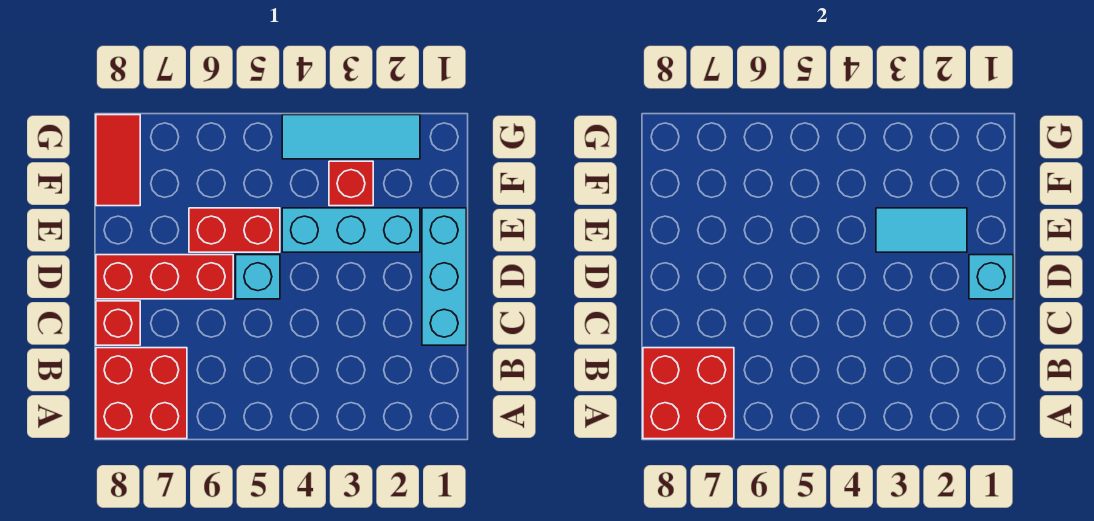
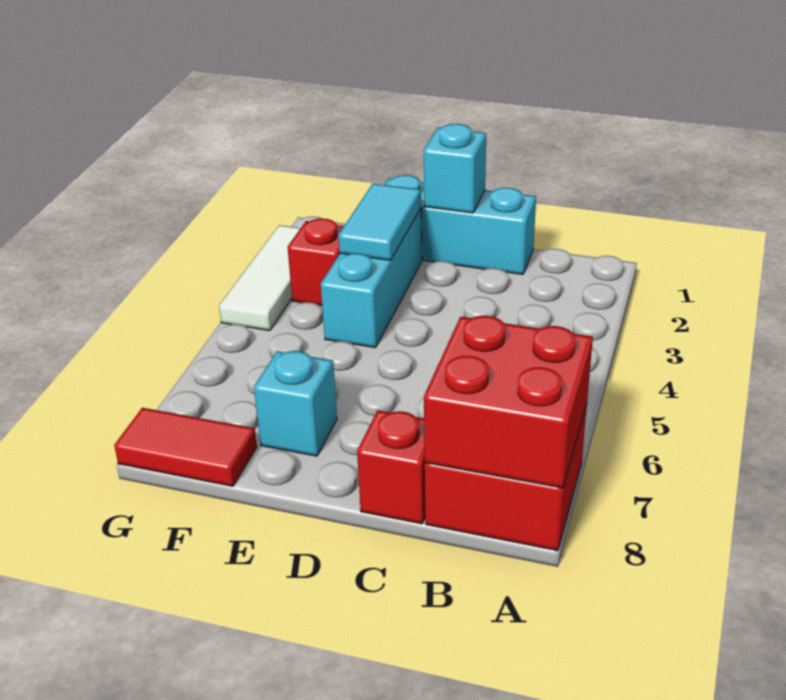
cyan brick D5 level 1 -> cyan brick E7 level 1
red brick D6:D8 level 1 -> none
red brick E5:E6 level 1 -> none
cyan tile G2:G4 level 1 -> white tile G2:G4 level 1

